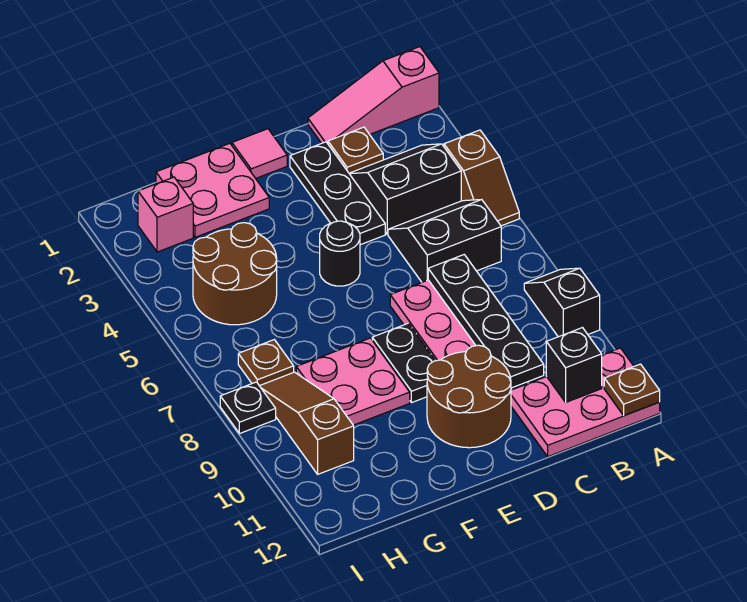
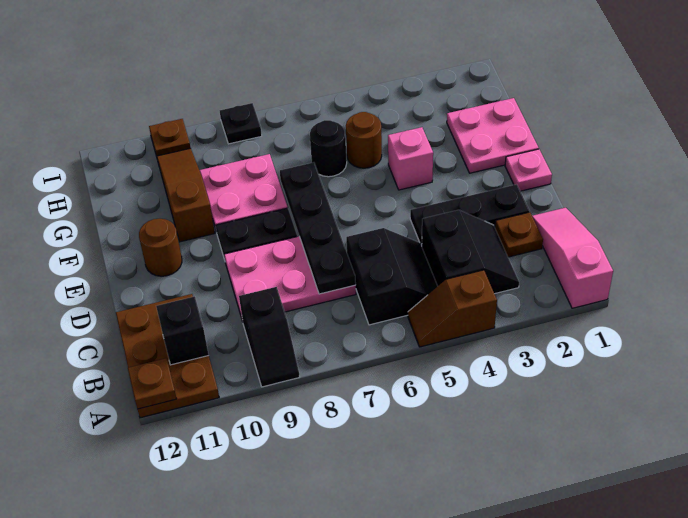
black slope A8:A9 level 1 top 9 -> black slope A9:B9 level 1 top B
pink plate A11:C12 level 1 -> brown plate A11:C12 level 1
black plate C7:C10 level 2 -> black plate C7:F7 level 2
brown round brick D10:E11 level 1 -> brown round brick E11 level 1
pink tile E1 level 1 -> pink plate E1 level 1
black round brick E5 level 1 -> black round brick G6 level 1
brown round brick G4:H5 level 1 -> brown round brick G5 level 1
pink brick H2 level 1 -> pink brick F4 level 1
brown plate H7 level 1 -> brown plate I10 level 1
brown slope H8:H10 level 1 top 10 -> brown slope F10:H10 level 1 top F

